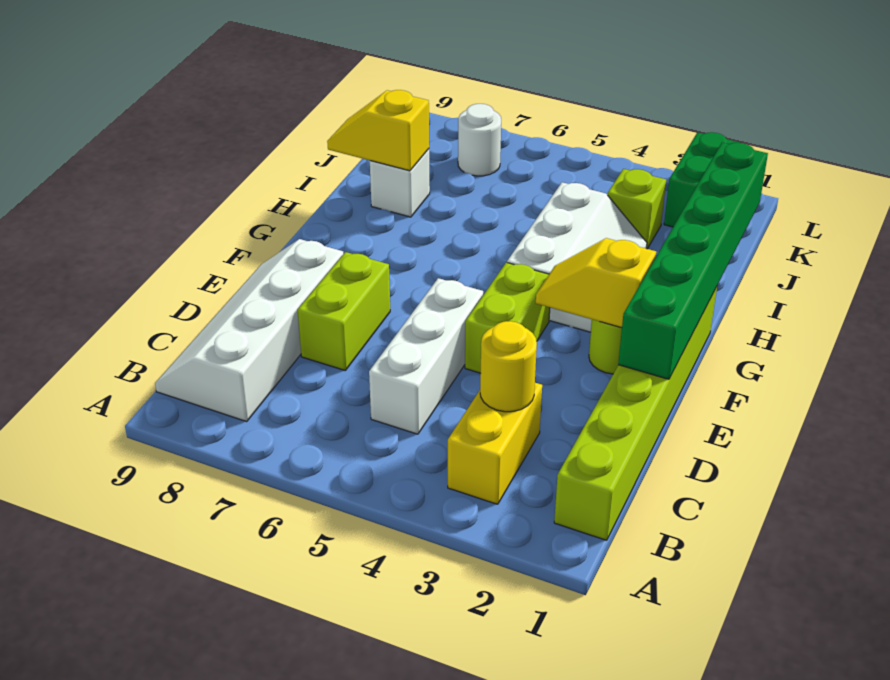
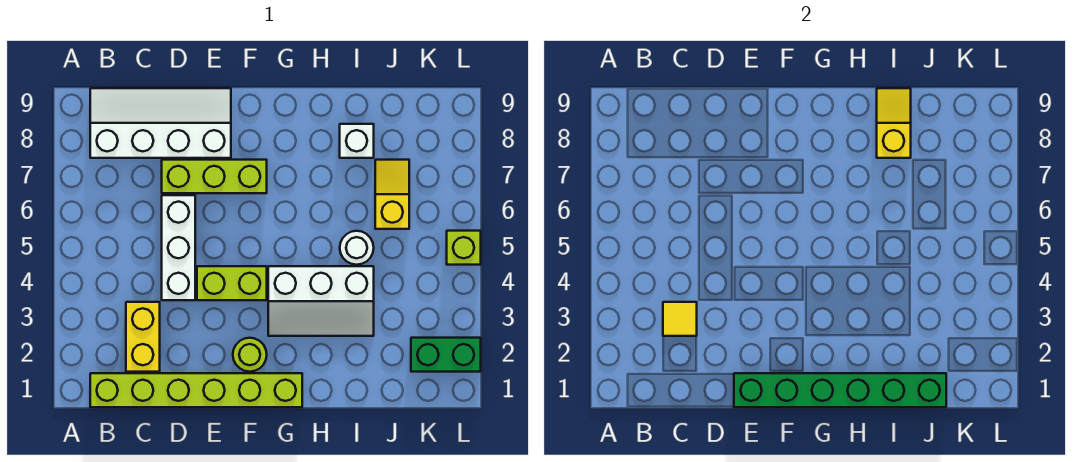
yellow brick B3:C3 level 1 -> yellow brick C2:C3 level 1
yellow round brick C3 level 2 -> yellow tile C3 level 2
white brick C5:E5 level 1 -> white brick D4:D6 level 1
lime brick D7:E7 level 1 -> lime brick D7:F7 level 1
yellow slope F2:F3 level 2 top 2 -> yellow slope J6:J7 level 1 top 6
lime brick J3 level 1 -> lime brick L5 level 1
white round brick K7 level 1 -> white round brick I5 level 1

